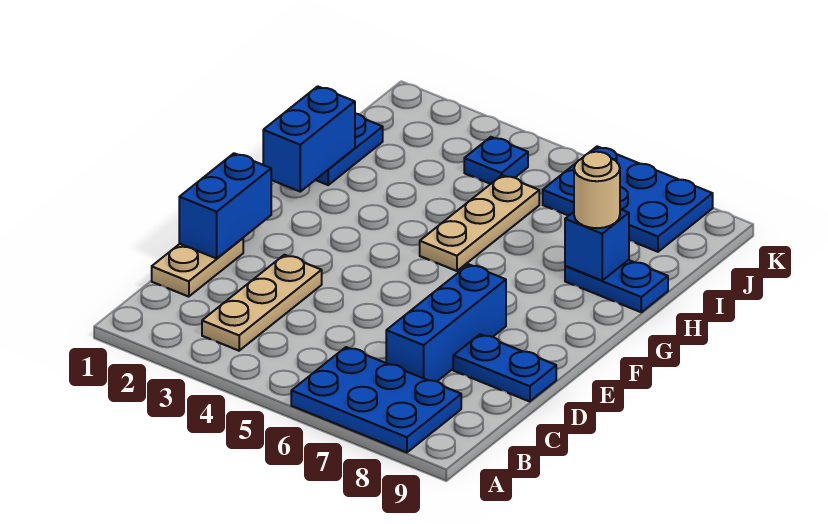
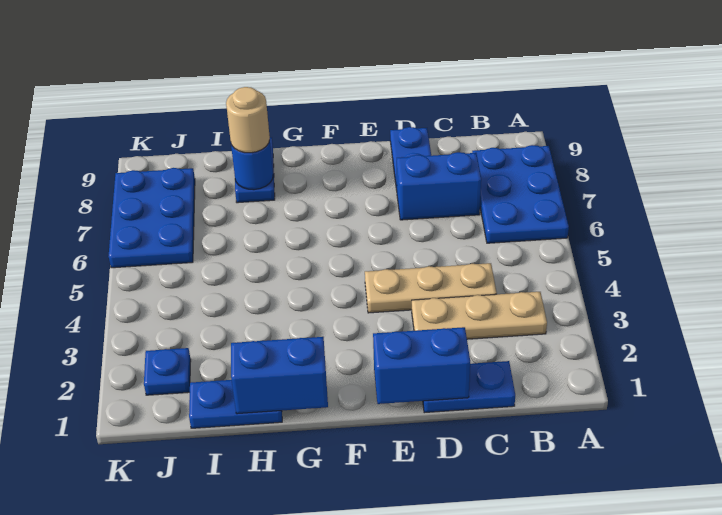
tan plate C1:D1 level 1 -> blue plate C1:D1 level 1
blue brick C7:E7 level 1 -> blue brick C7:D7 level 1
tan plate G5:I5 level 1 -> tan plate C4:E4 level 1
blue brick H8 level 2 -> blue round brick H8 level 2
blue plate J4 level 1 -> blue plate J2 level 1

